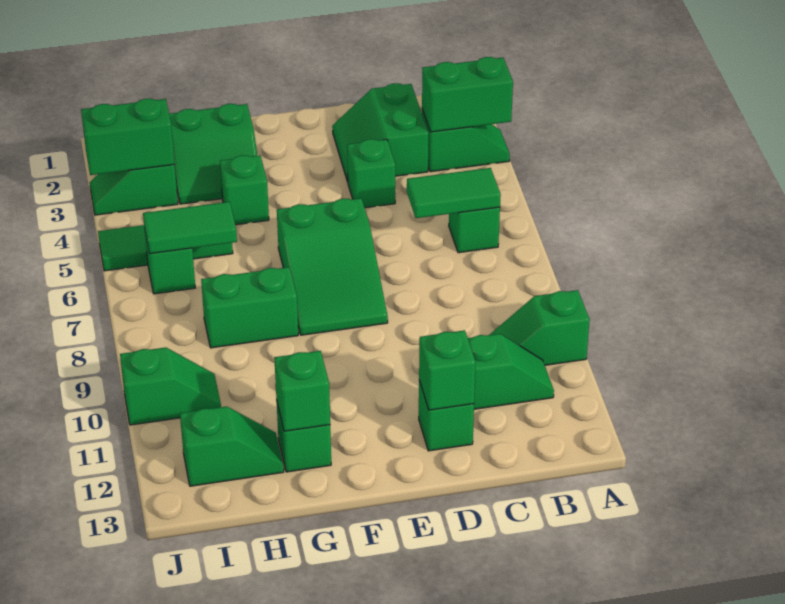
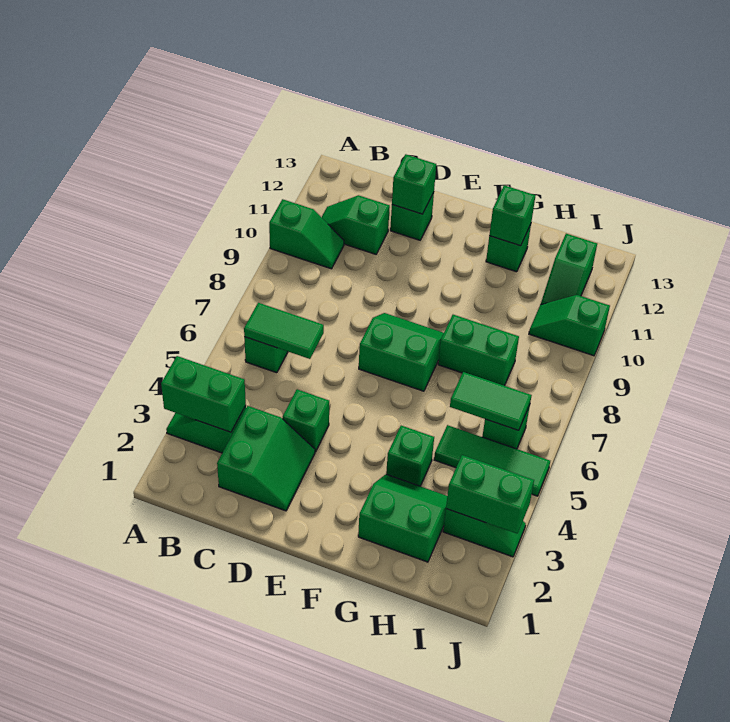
green slope E6:F8 level 1 top 6 -> green slope E7:F8 level 1 top 7
green slope H12:I12 level 1 top I -> green slope I11:I12 level 1 top 12

